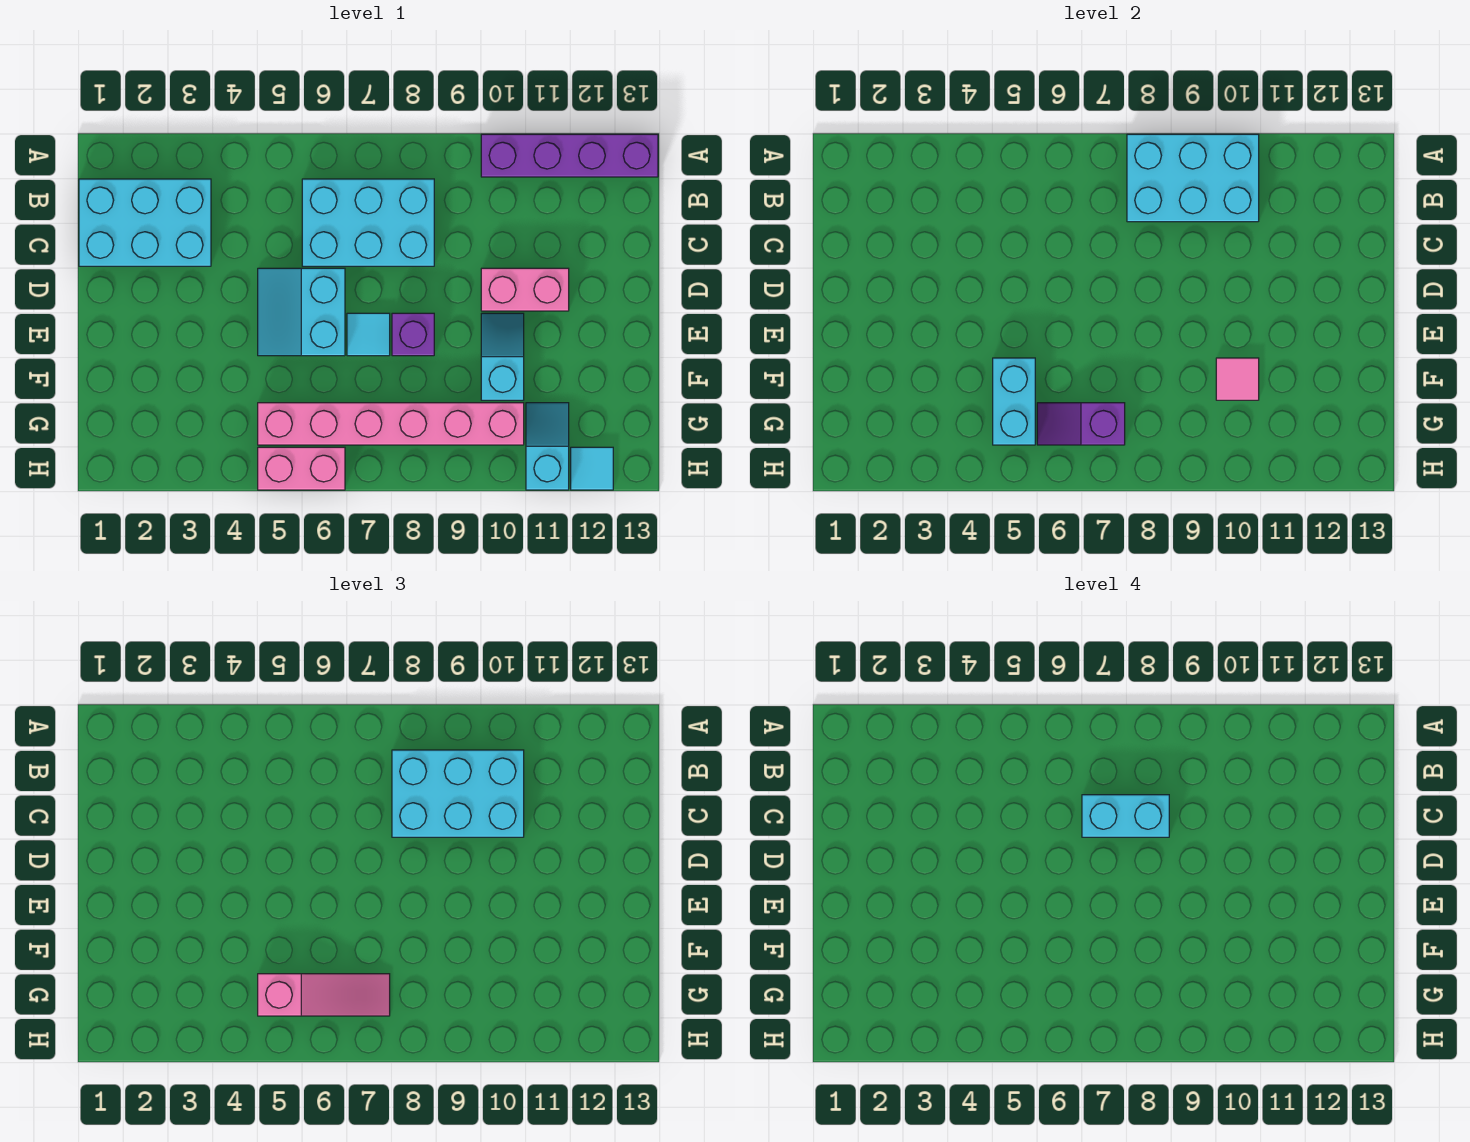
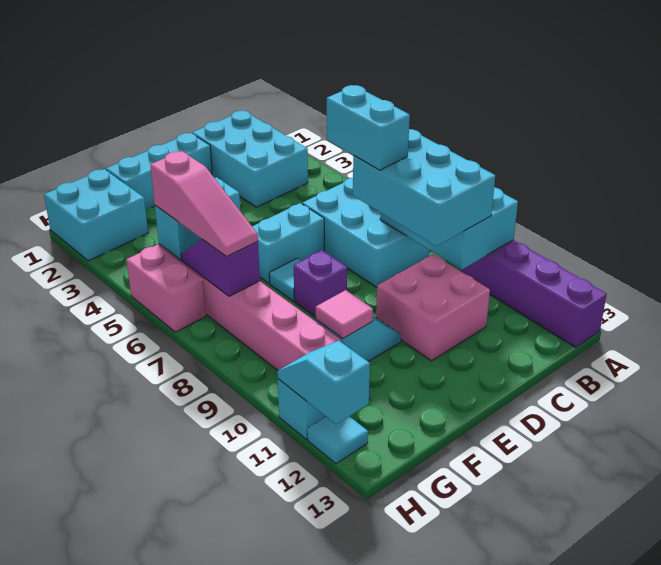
none -> cyan brick D1:F1 level 1
pink brick D10:D11 level 1 -> pink brick C10:D11 level 1
none -> cyan brick G1:H2 level 1
none -> cyan slope H11:H12 level 2 top 12

